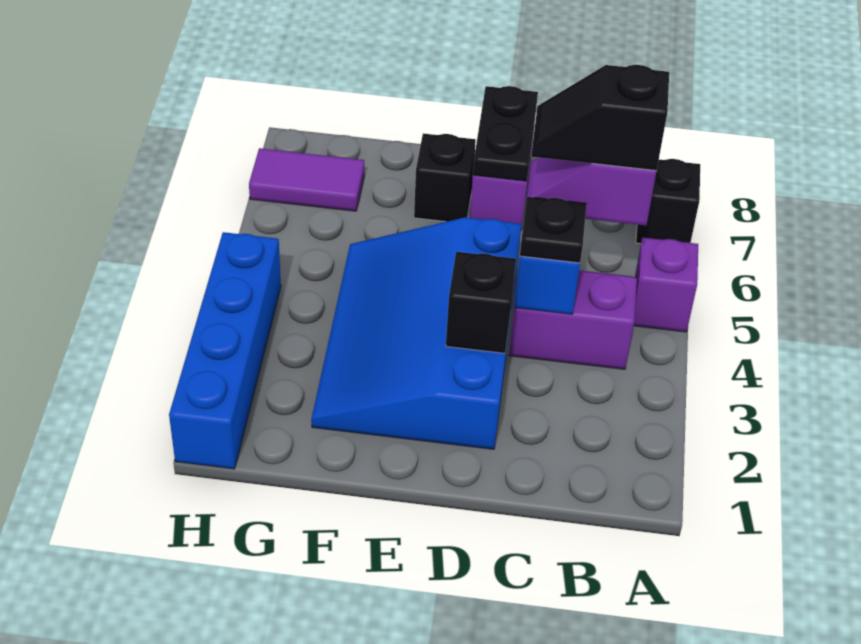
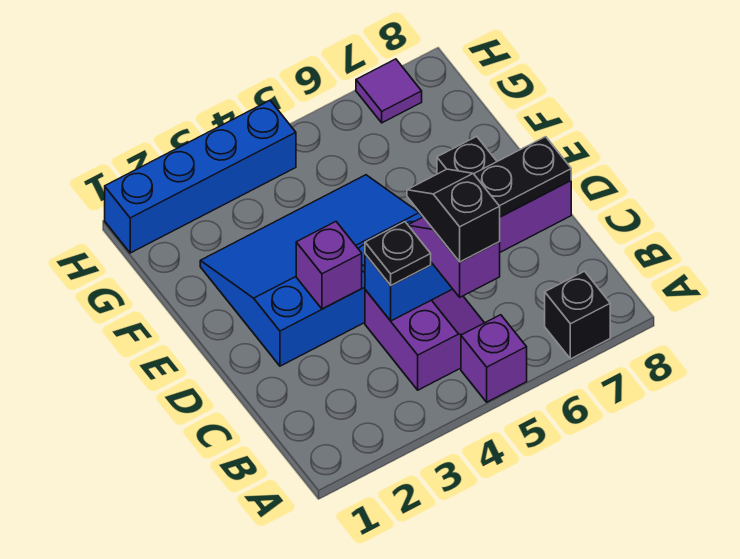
black brick D3 level 2 -> purple brick D3 level 2
purple tile G7:H7 level 1 -> purple tile H7 level 1

